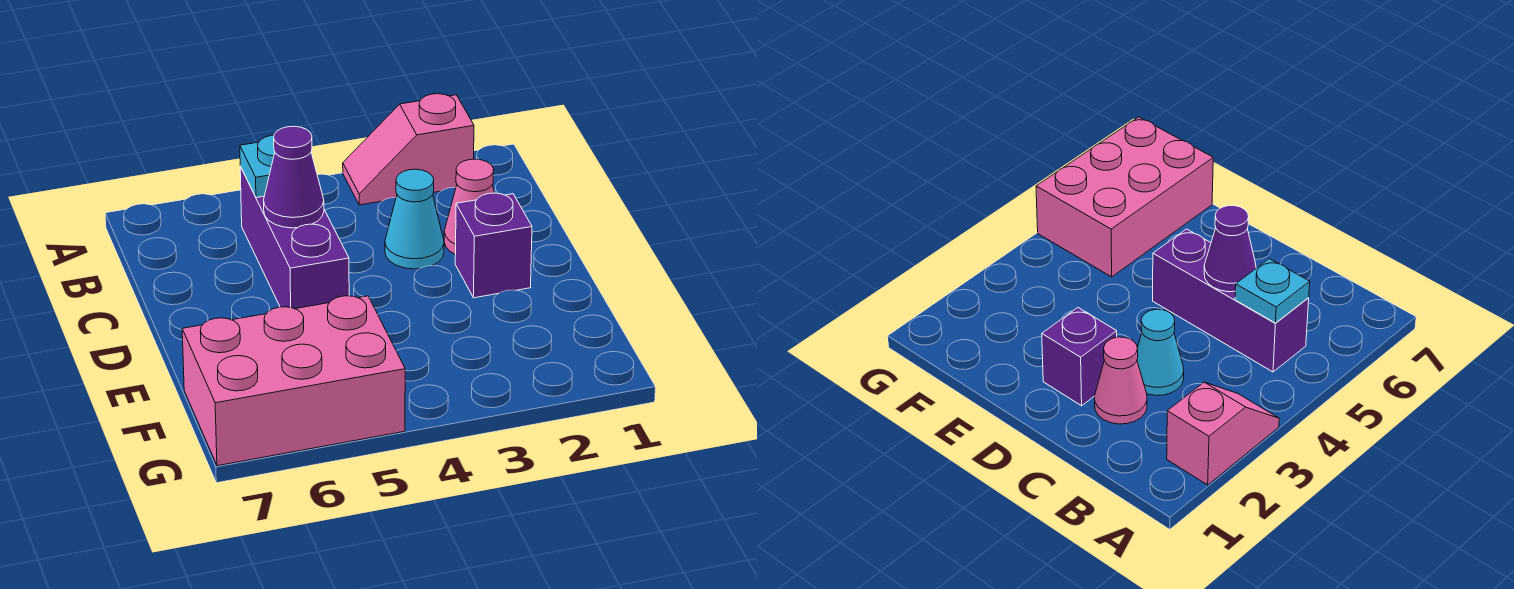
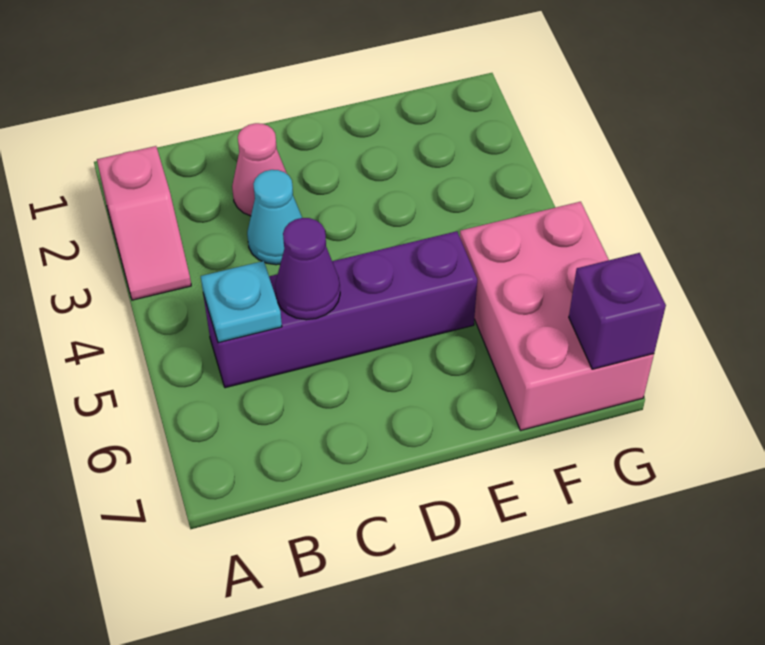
purple brick B5:D5 level 1 -> purple brick B5:E5 level 1
purple brick D2 level 1 -> purple brick G7 level 2

